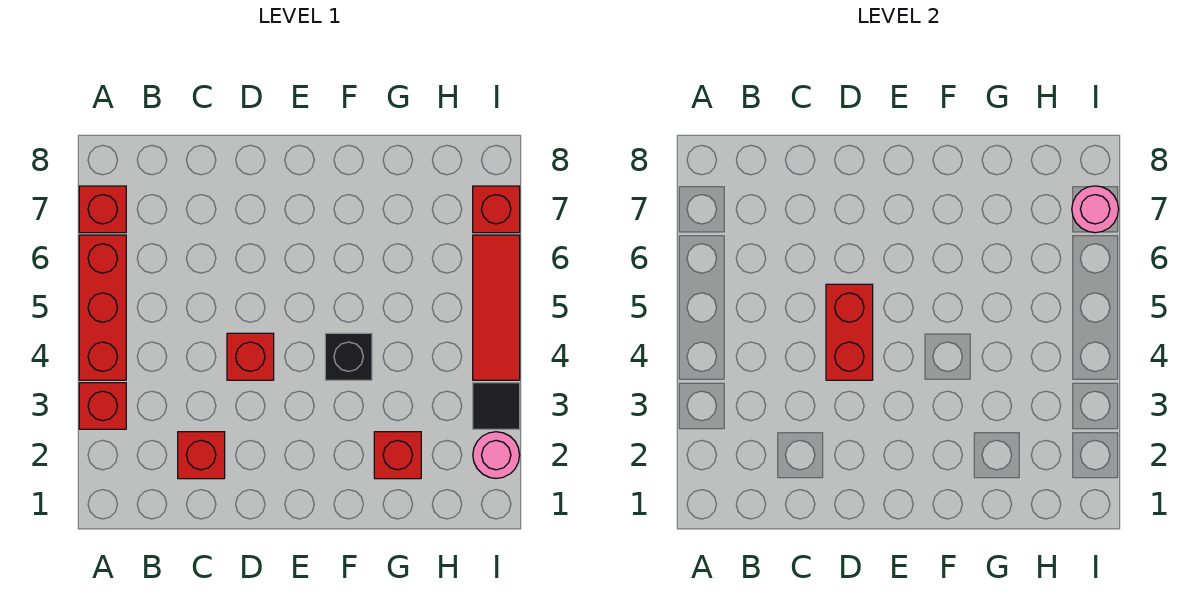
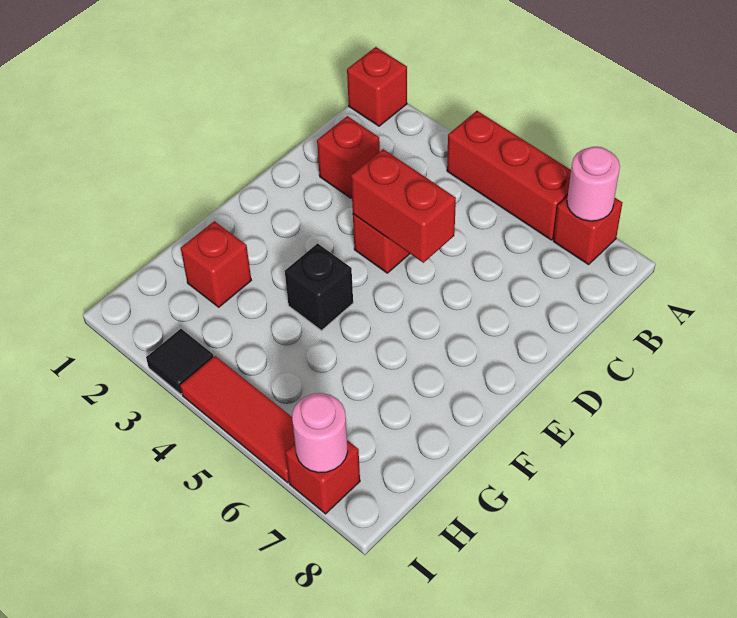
red brick A3 level 1 -> red brick A1 level 1
pink round brick I2 level 1 -> pink round brick A7 level 2

